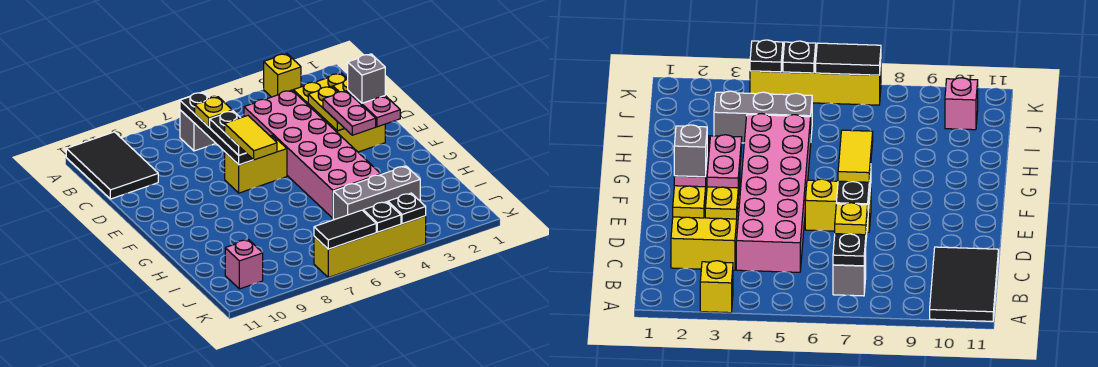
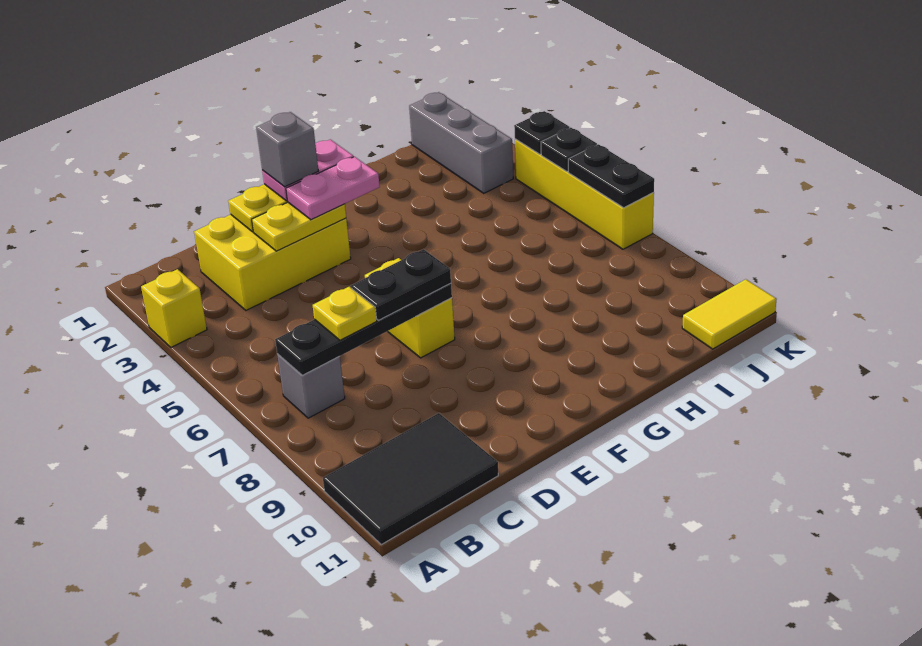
pink brick C4:H5 level 1 -> none
yellow tile E7:F7 level 4 -> yellow tile J11:K11 level 1
grey brick I3:I5 level 1 -> grey brick J1:J3 level 1
pink brick J10 level 1 -> none
black tile K6:K7 level 2 -> black plate K6:K7 level 2

